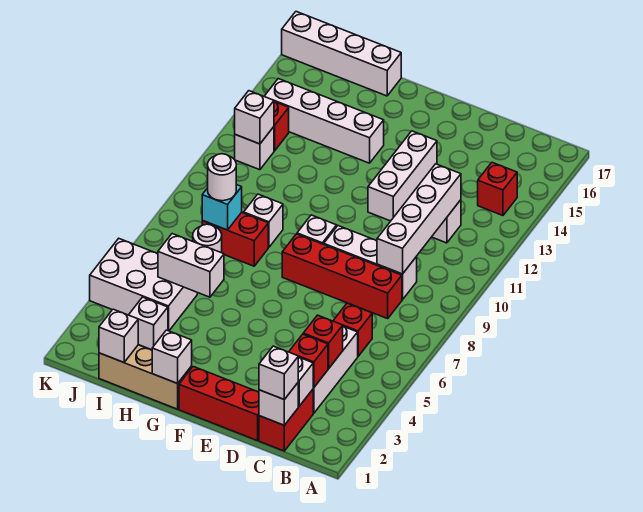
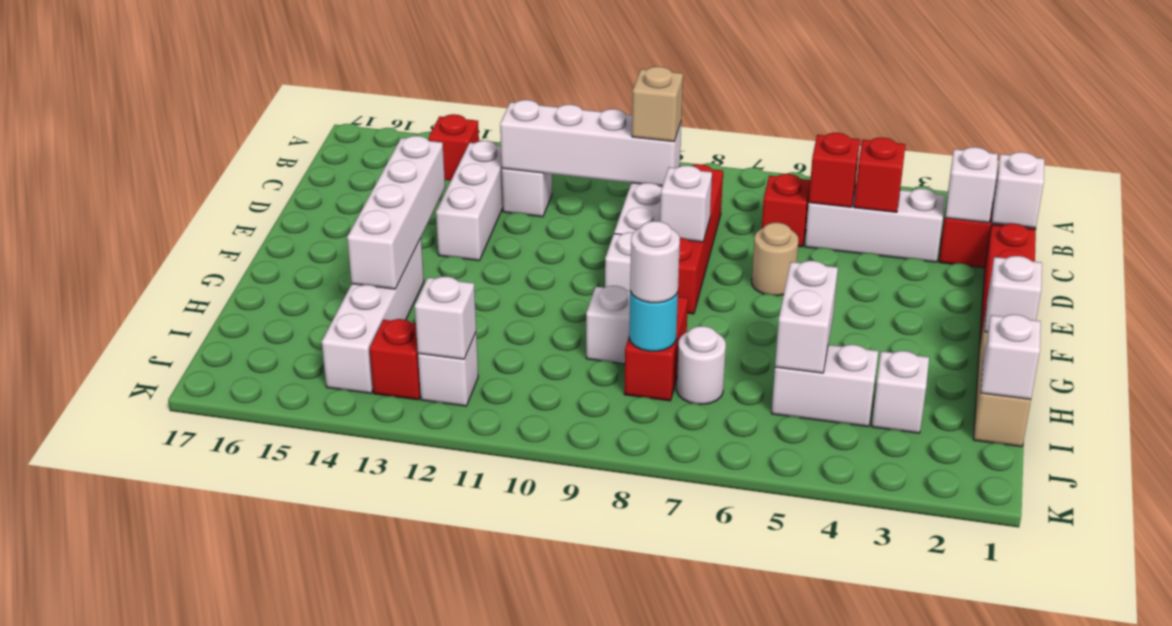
white brick C1 level 3 -> white brick E8 level 2
red brick C3 level 2 -> red brick C5 level 2
none -> tan brick C9 level 3
none -> tan round brick E6 level 1
white brick E12:E14 level 1 -> white brick C13:E13 level 1
white brick H17:K17 level 1 -> white brick E14:H14 level 2
white brick I4:K5 level 1 -> white brick I4:I5 level 1
cyan brick I8 level 2 -> cyan round brick I8 level 2

